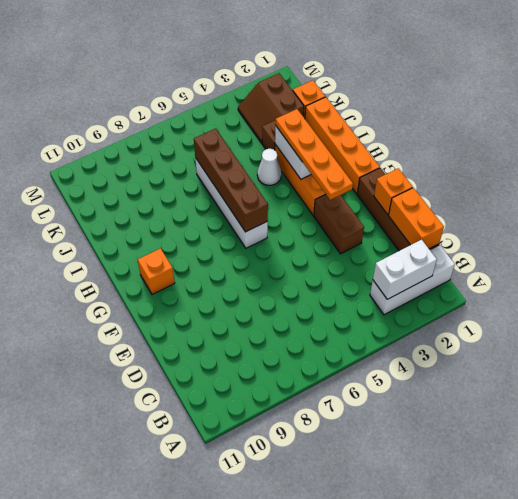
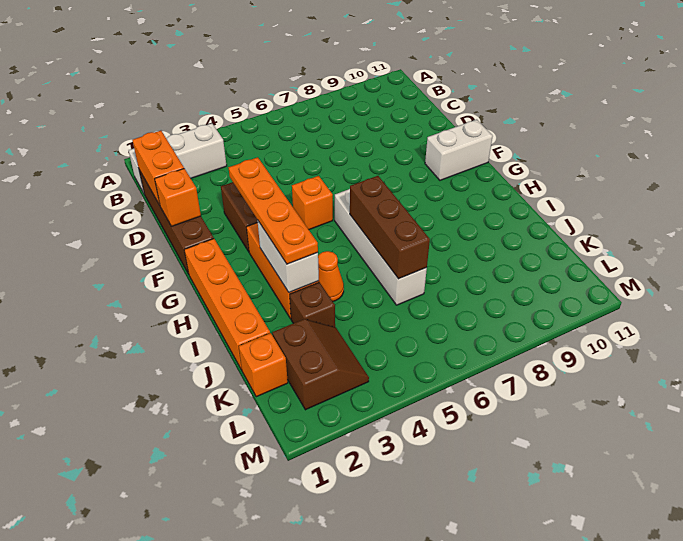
white brick B2:B3 level 2 -> white brick F10:F11 level 1
brown brick G6:J6 level 2 -> brown brick H6:J6 level 2
orange brick G10 level 1 -> orange brick F5 level 1
white cone I4 level 1 -> orange cone I4 level 1

